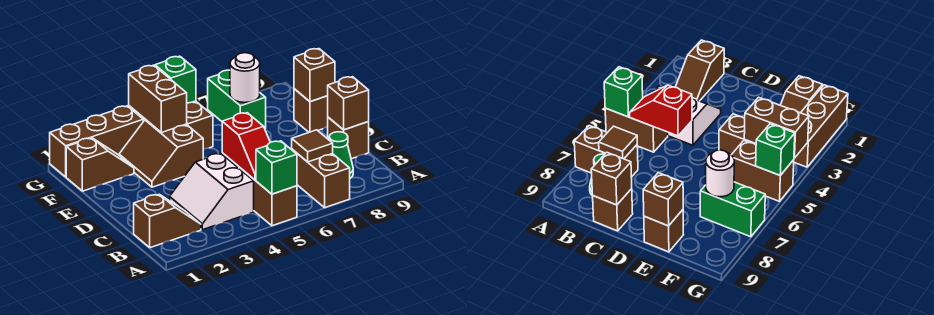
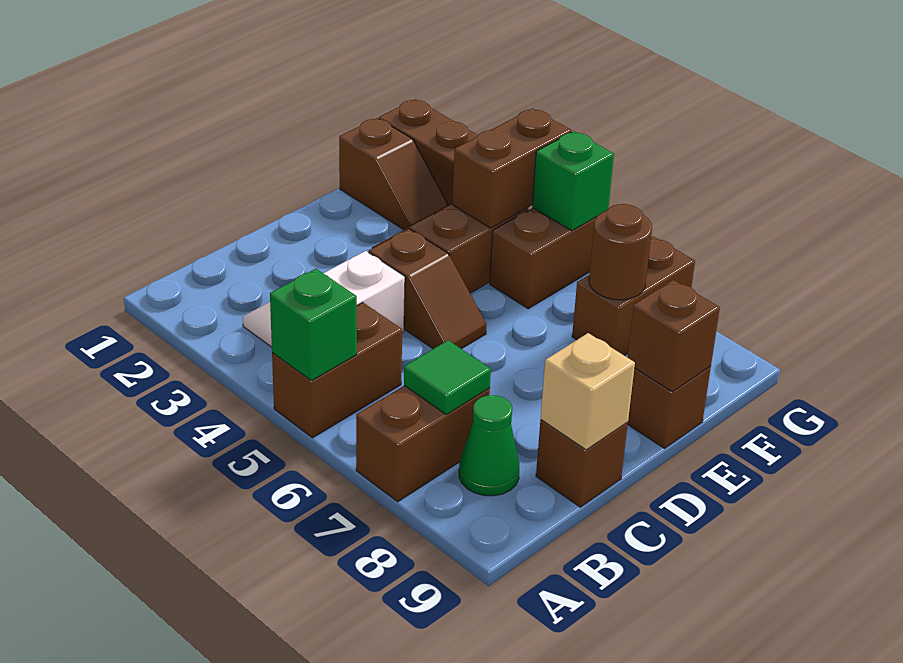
brown slope B1:B2 level 1 top 1 -> brown slope D4:D5 level 1 top 4
red slope B5:C5 level 2 top C -> none
brown tile B7 level 2 -> green tile B7 level 2
brown brick C9 level 2 -> tan brick C9 level 2
green brick F7:G7 level 1 -> brown brick F7:G7 level 1
white round brick F7 level 2 -> brown round brick F7 level 2

